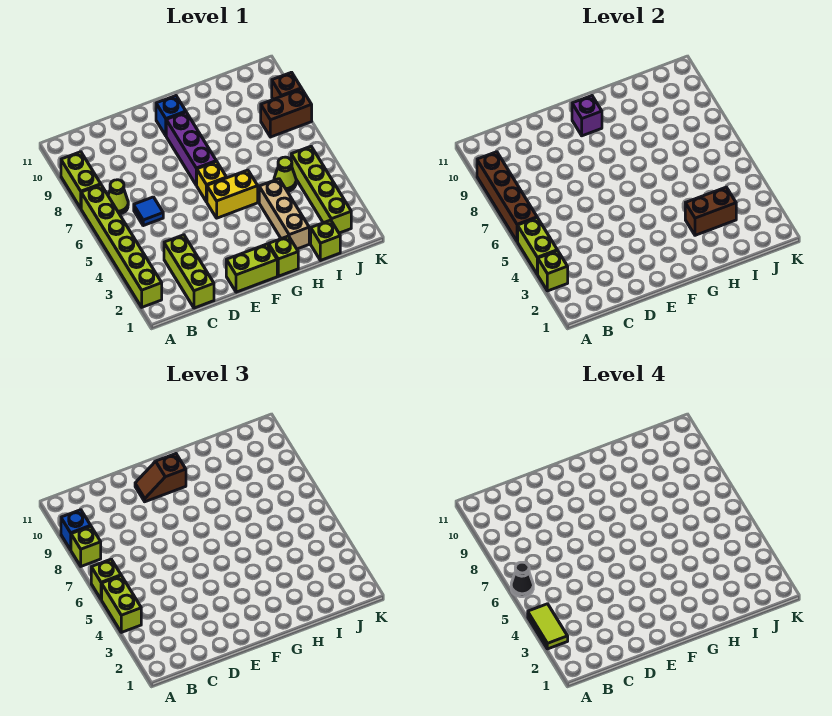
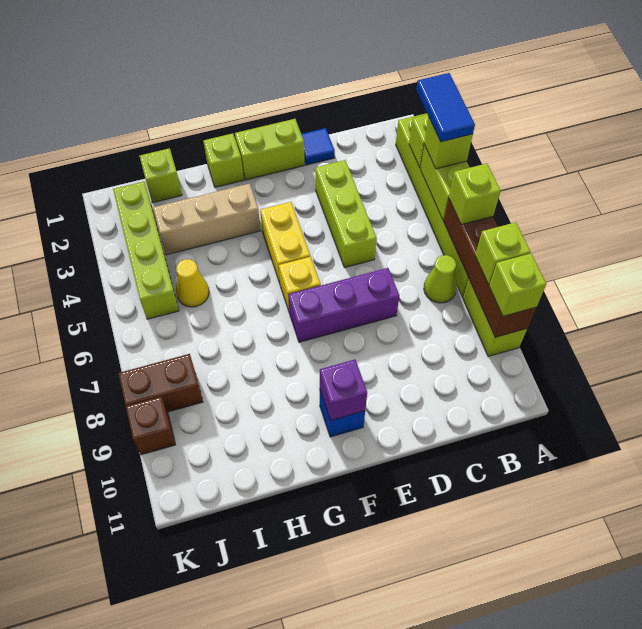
lime tile A3:A4 level 4 -> blue tile A3:A4 level 4
lime brick A4:A5 level 3 -> lime brick A4 level 3
black cone A6 level 4 -> none
blue brick A9 level 3 -> lime brick A9 level 3
lime brick C1:C3 level 1 -> lime brick D3:D5 level 1
blue tile C6 level 1 -> blue tile D1 level 1
brown slope E10:F10 level 3 top F -> none
yellow brick F5:G5 level 1 -> yellow brick F4:F5 level 1
purple brick F7:F9 level 1 -> purple brick D7:F7 level 1
tan brick H2:H4 level 1 -> tan brick G3:I3 level 1
brown brick H3:I3 level 2 -> none
lime cone I5 level 1 -> yellow cone I5 level 1

